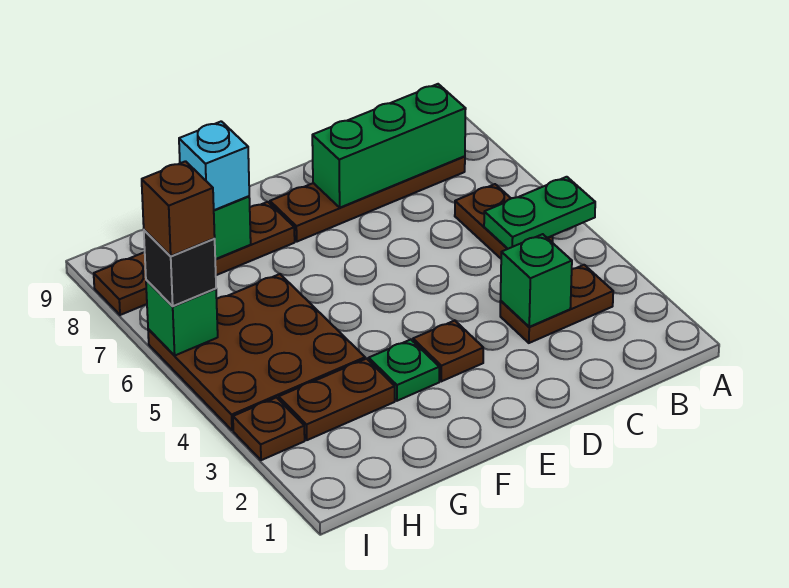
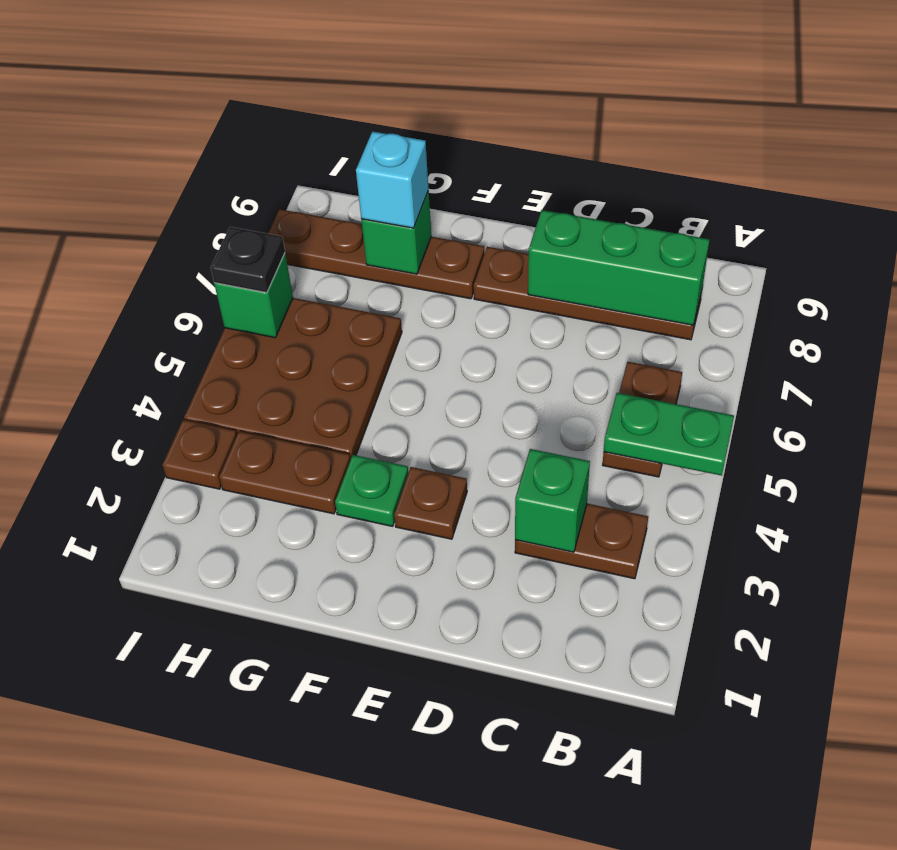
black brick I6 level 3 -> black plate I6 level 3
brown brick I6 level 4 -> none

